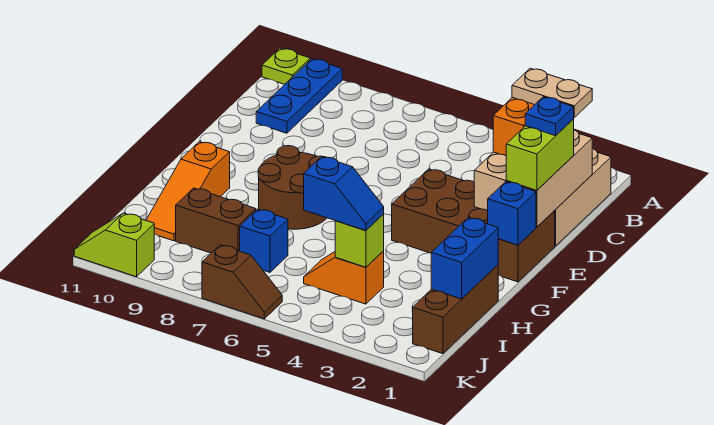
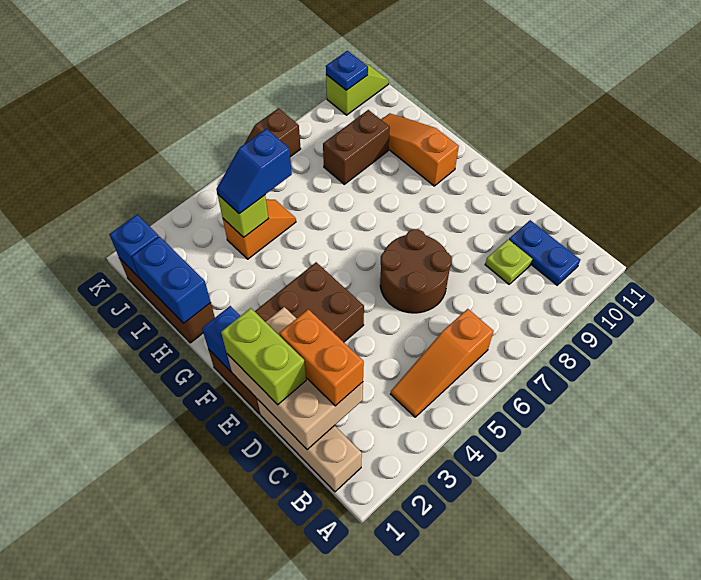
blue plate A10:C10 level 1 -> blue plate B10:C10 level 1
lime plate A11 level 1 -> lime plate C9 level 1
none -> orange slope B4:B6 level 1 top 6
tan plate C1:C2 level 4 -> none
blue plate D1 level 4 -> blue plate K10 level 2
brown round brick F7:G8 level 1 -> brown round brick D6:E7 level 1
blue brick I7 level 1 -> blue brick J1 level 2

